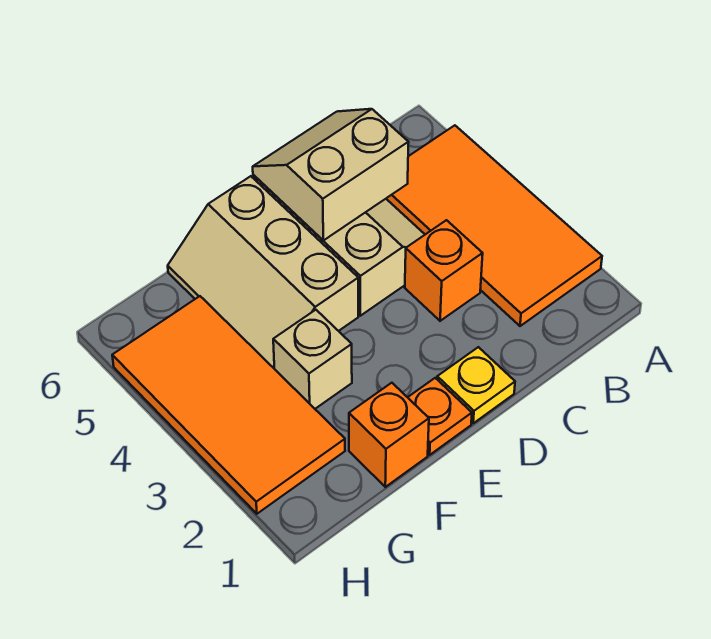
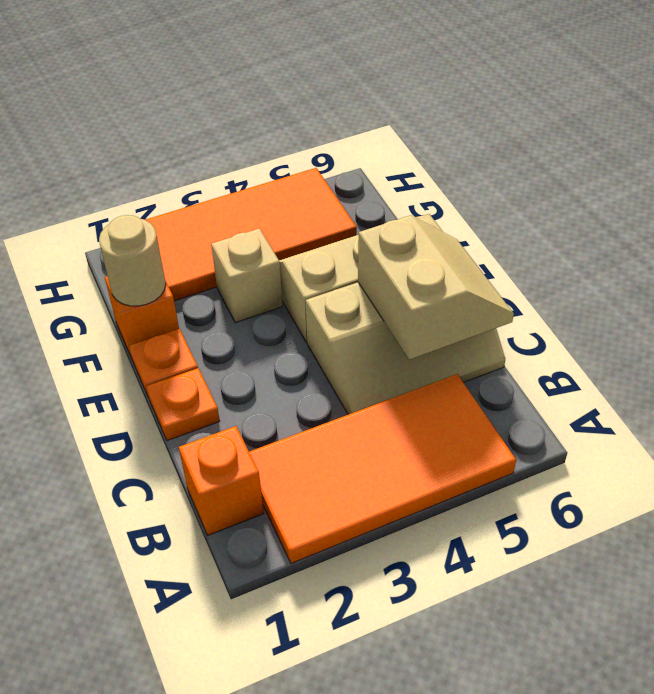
orange brick C3 level 1 -> orange brick B1 level 1
yellow plate D1 level 1 -> orange plate D1 level 1
none -> tan round brick F1 level 2

